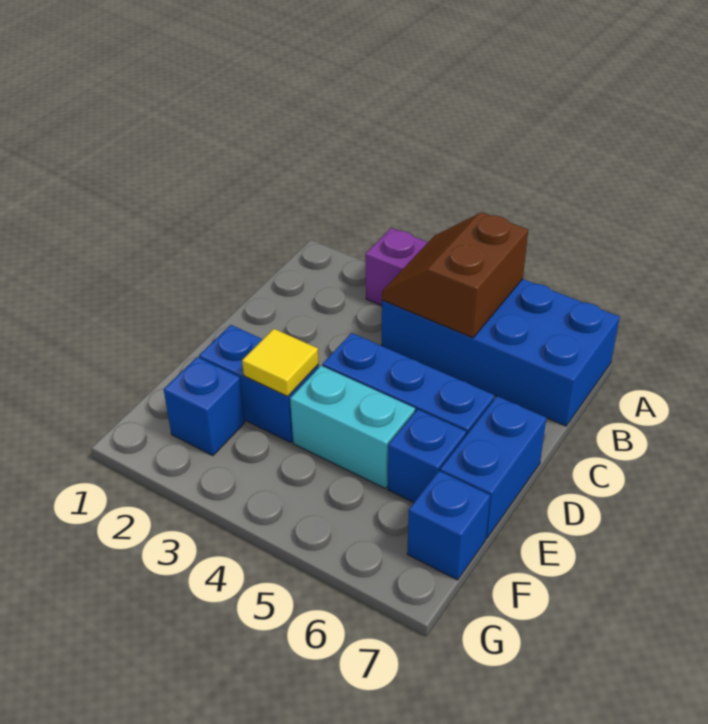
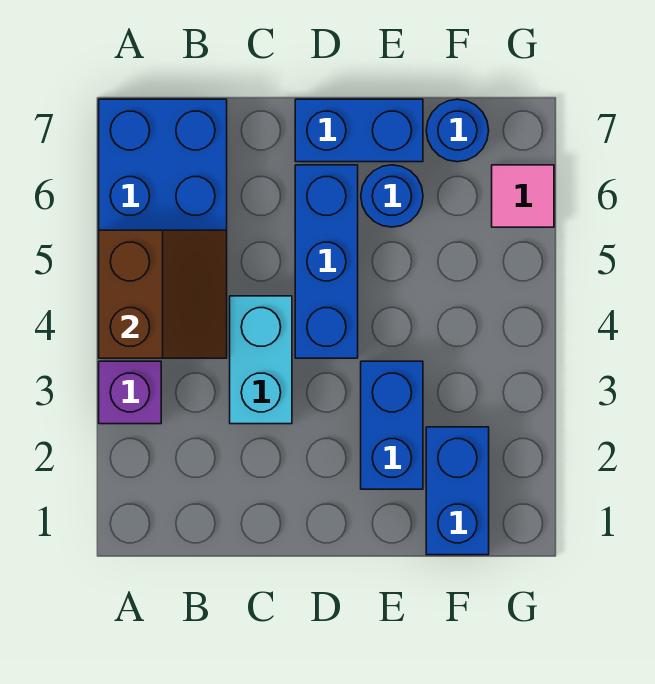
brown slope A4:B5 level 2 top 5 -> brown slope A4:B5 level 2 top A
yellow tile E3 level 2 -> none
cyan brick E4:E5 level 1 -> cyan brick C3:C4 level 1
blue brick E6 level 1 -> blue round brick E6 level 1
blue brick F2 level 1 -> blue brick F1:F2 level 1
blue brick F7 level 1 -> blue round brick F7 level 1
none -> pink tile G6 level 1

